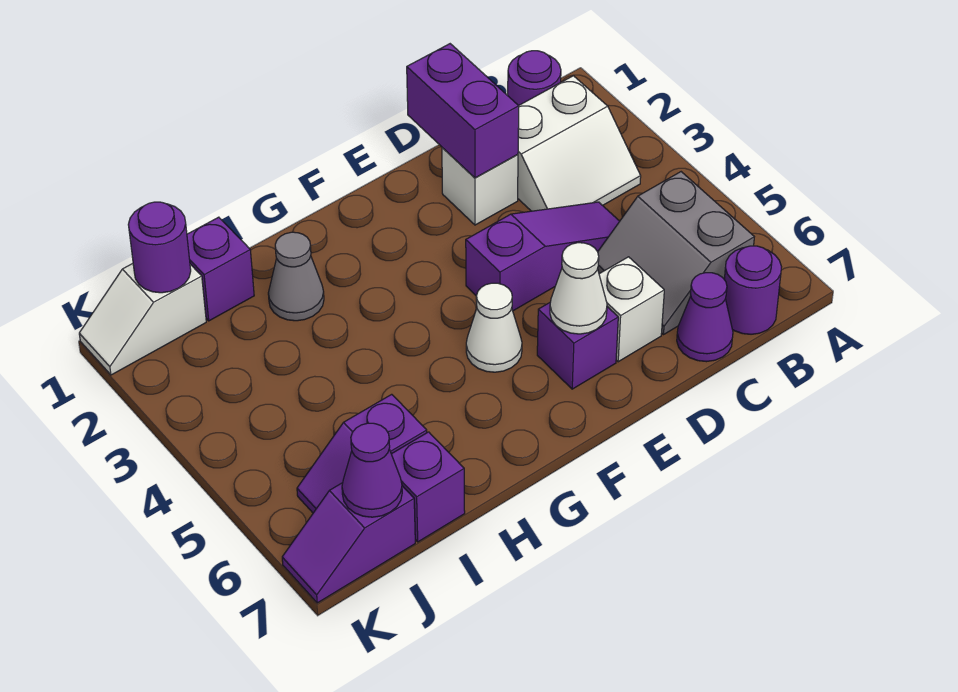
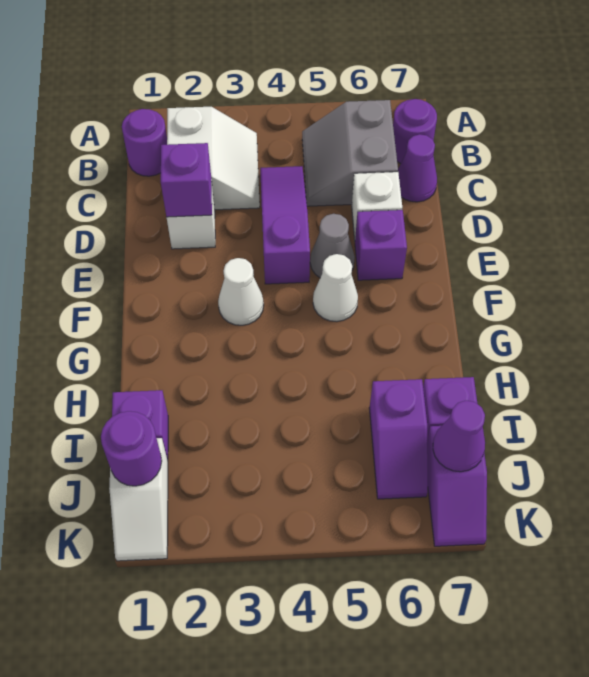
grey slope B5:C6 level 1 top B -> grey slope B5:C6 level 1 top 6
purple brick D1:D2 level 2 -> purple brick D2 level 2
white cone E6 level 2 -> white cone F3 level 1
grey cone H2 level 1 -> grey cone E5 level 1

